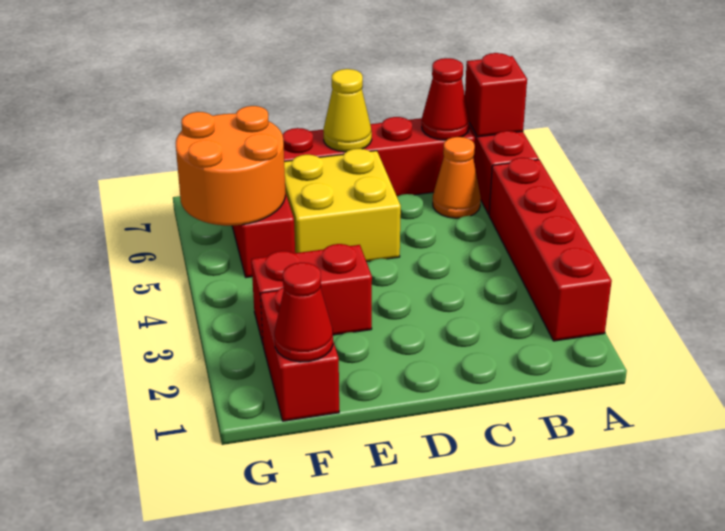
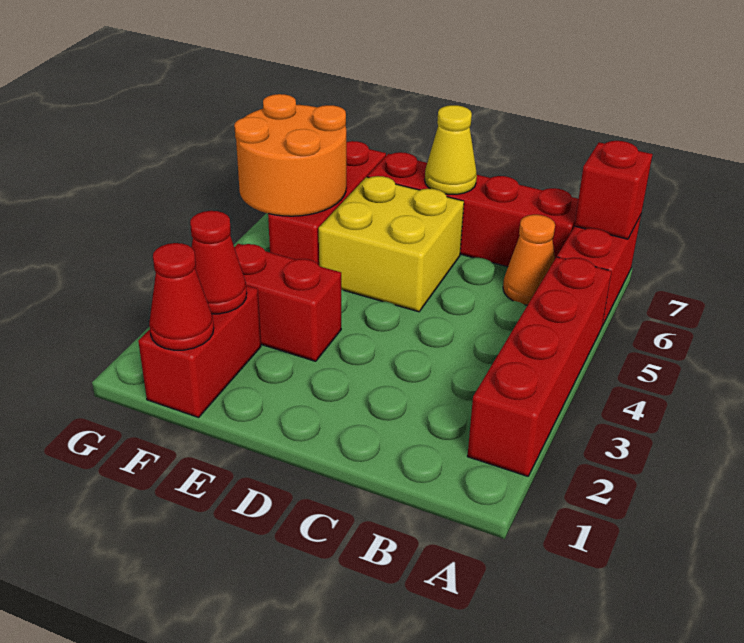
red cone B7 level 2 -> red cone F2 level 2

